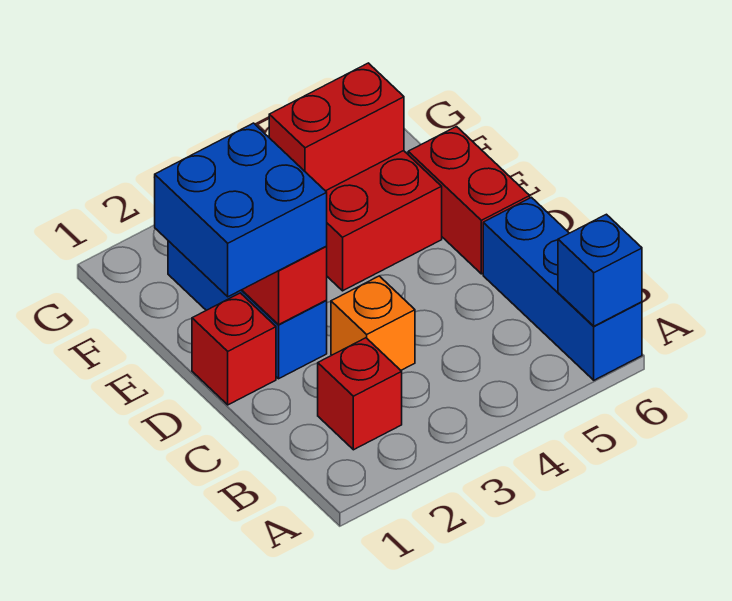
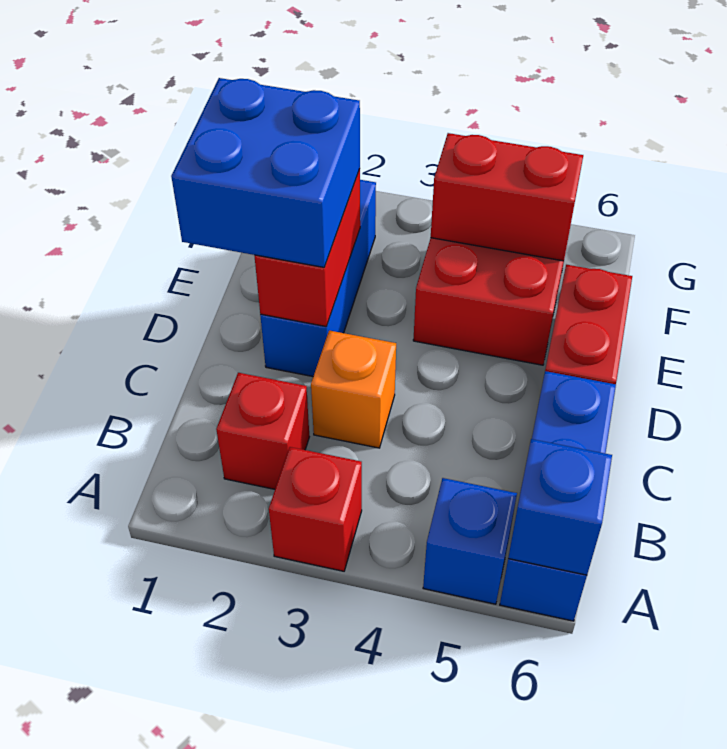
none -> blue brick A5 level 1
red brick D1 level 1 -> red brick A3 level 1

